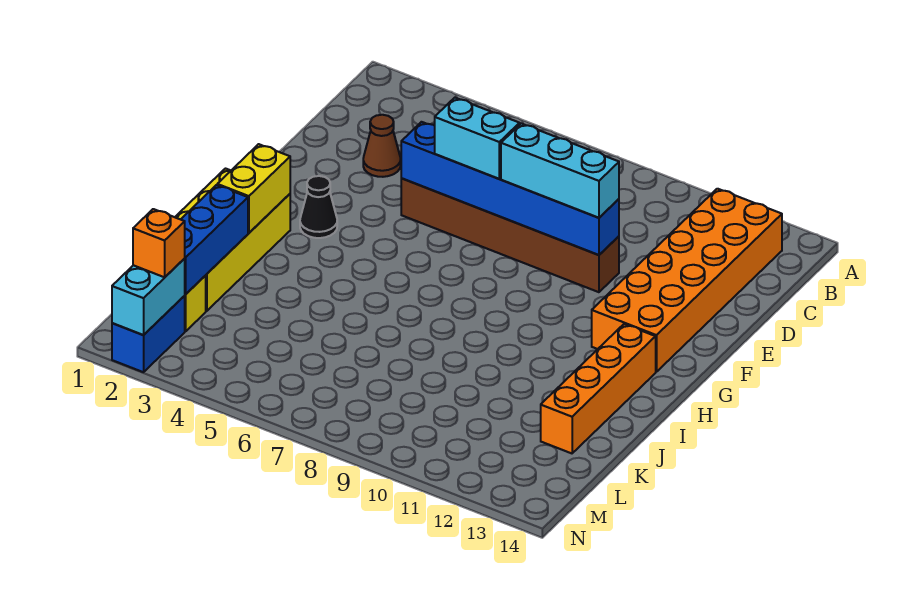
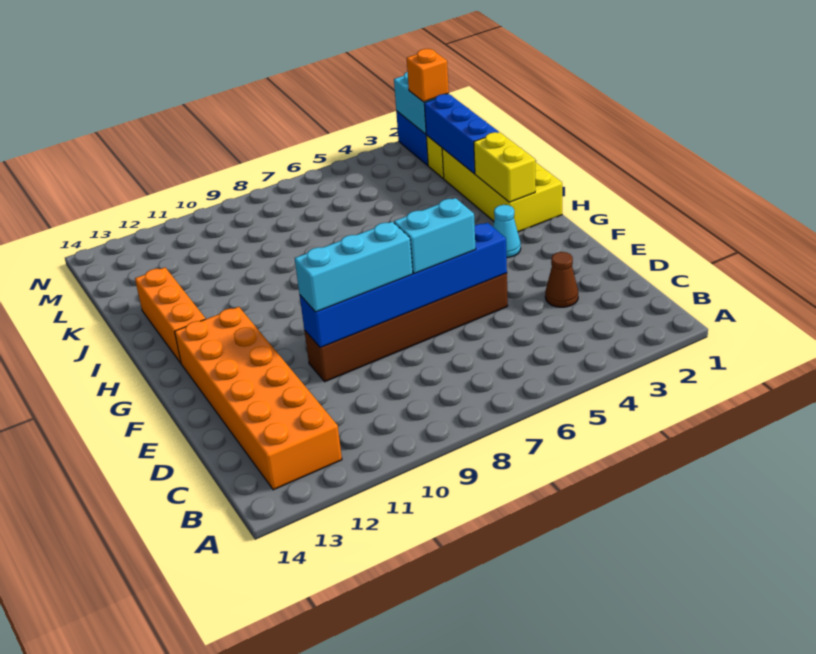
black cone G3 level 1 -> cyan cone G3 level 1
orange brick H13:K13 level 1 -> orange brick H13:J13 level 1

